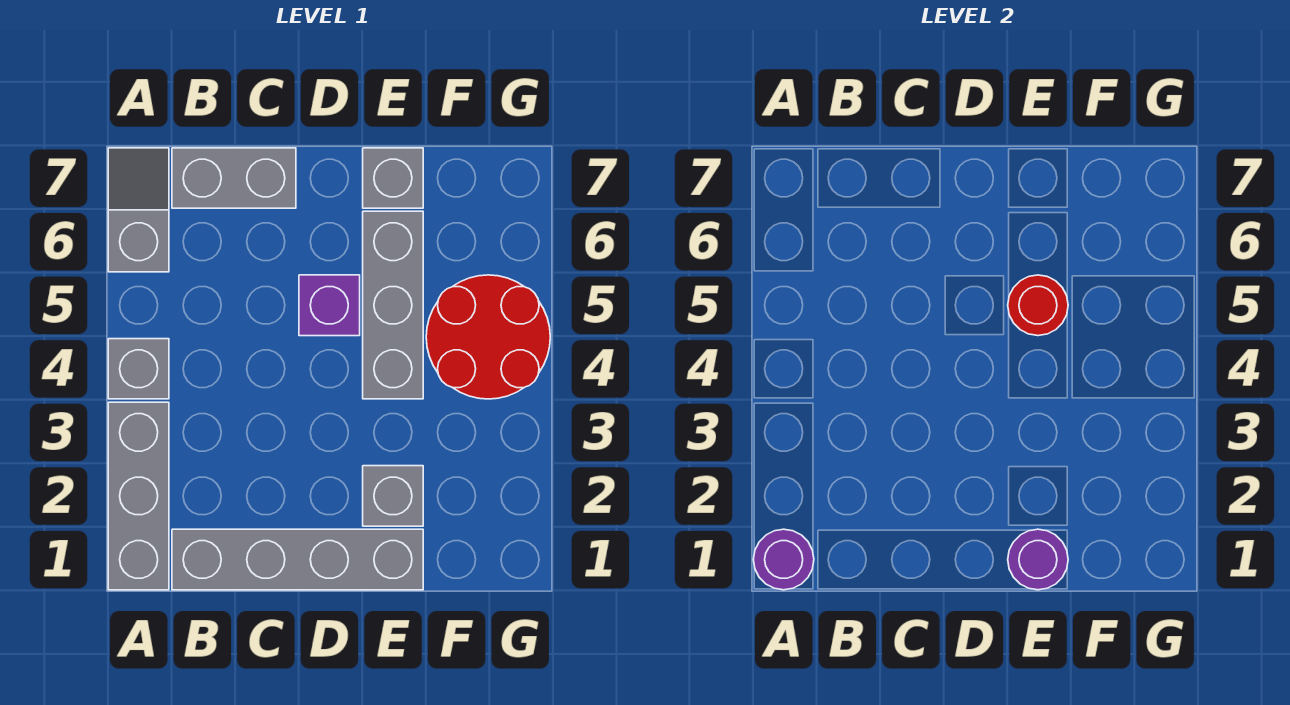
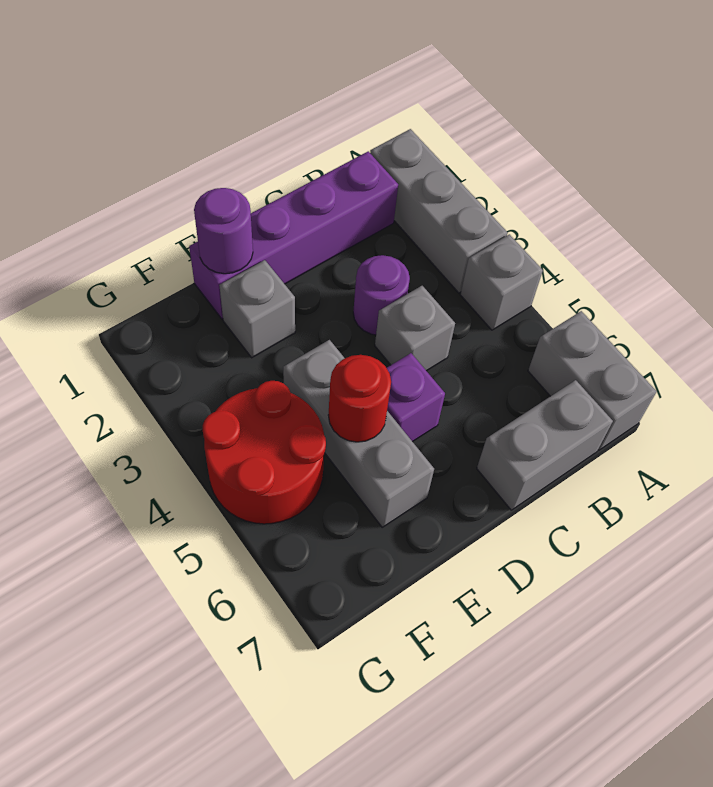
purple round brick A1 level 2 -> purple round brick C3 level 1
grey slope A6:A7 level 1 top 6 -> grey brick A6:A7 level 1
grey brick B1:E1 level 1 -> purple brick B1:E1 level 1
grey brick E7 level 1 -> grey brick C4 level 1

